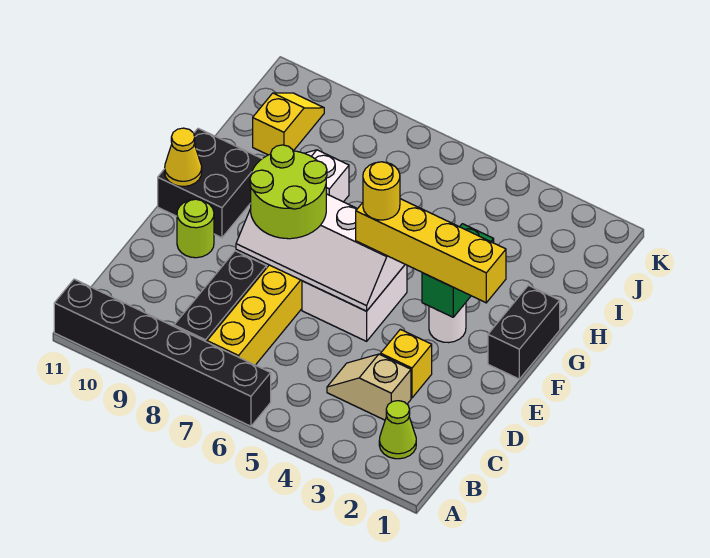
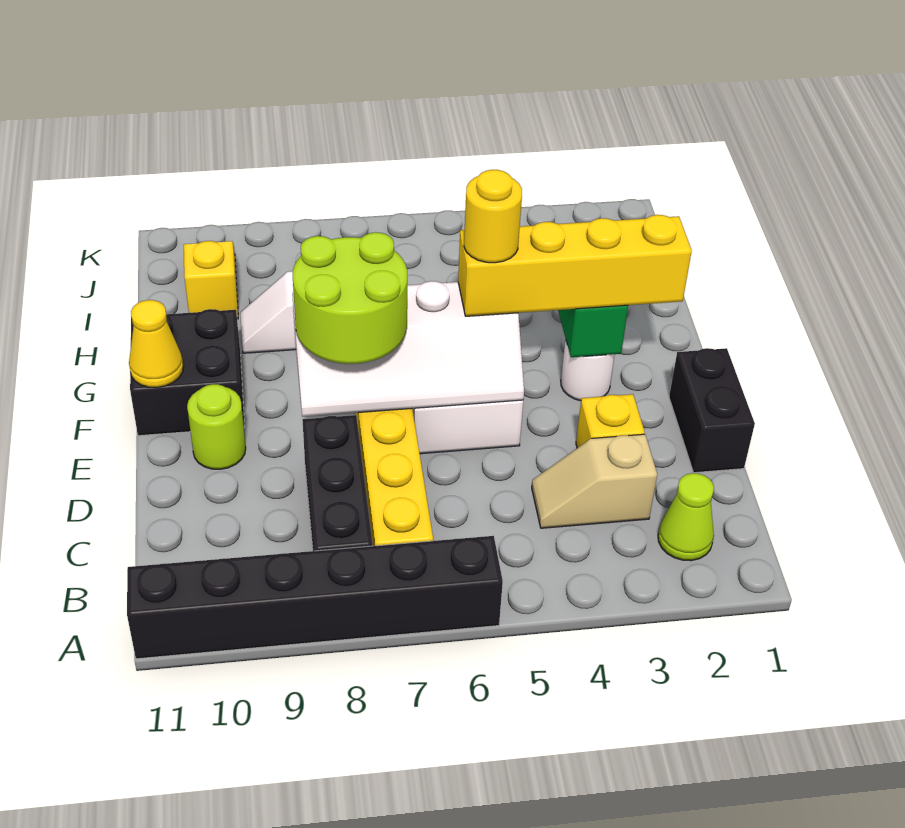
black brick F1:G1 level 1 -> black brick D1:E1 level 1

